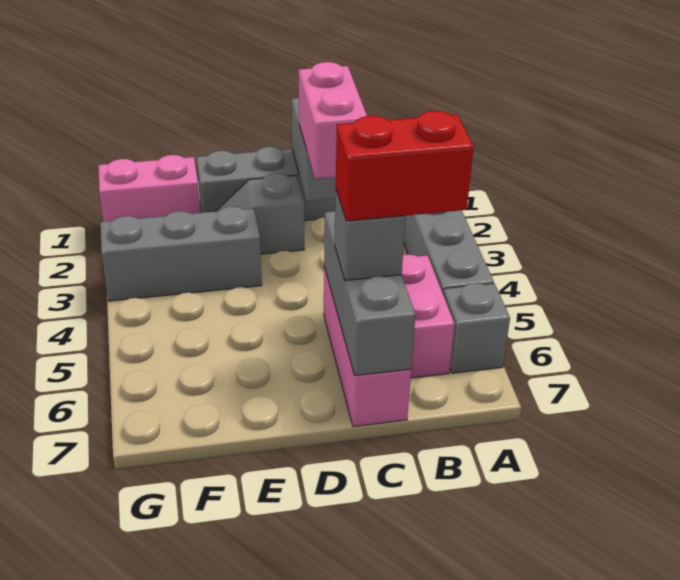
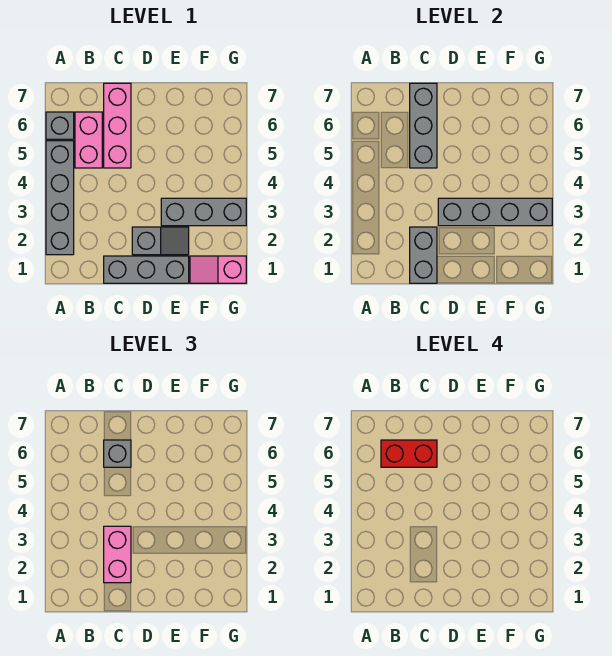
none -> grey brick D3:G3 level 2
pink brick F1:G1 level 1 -> pink slope F1:G1 level 1 top G

